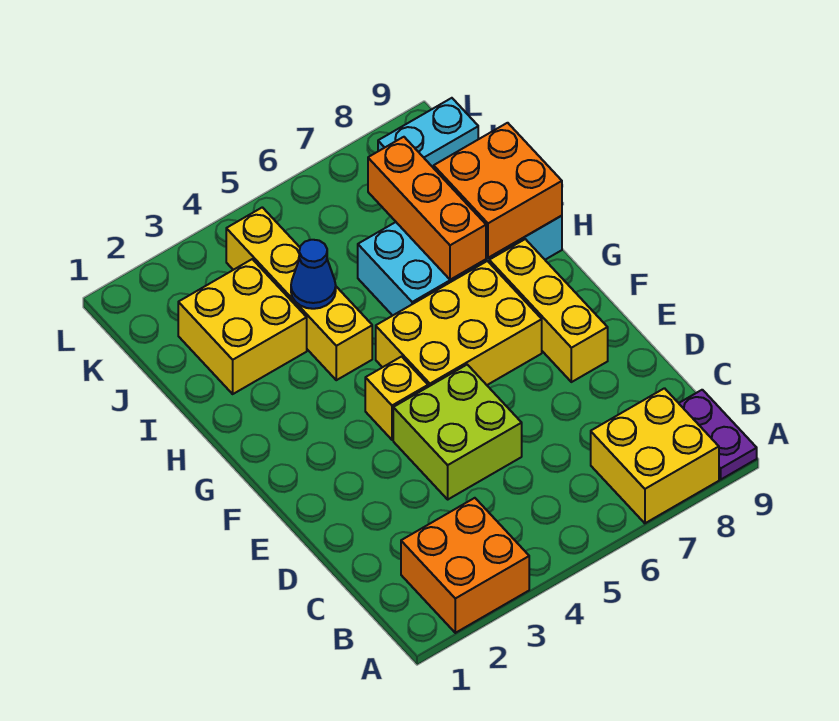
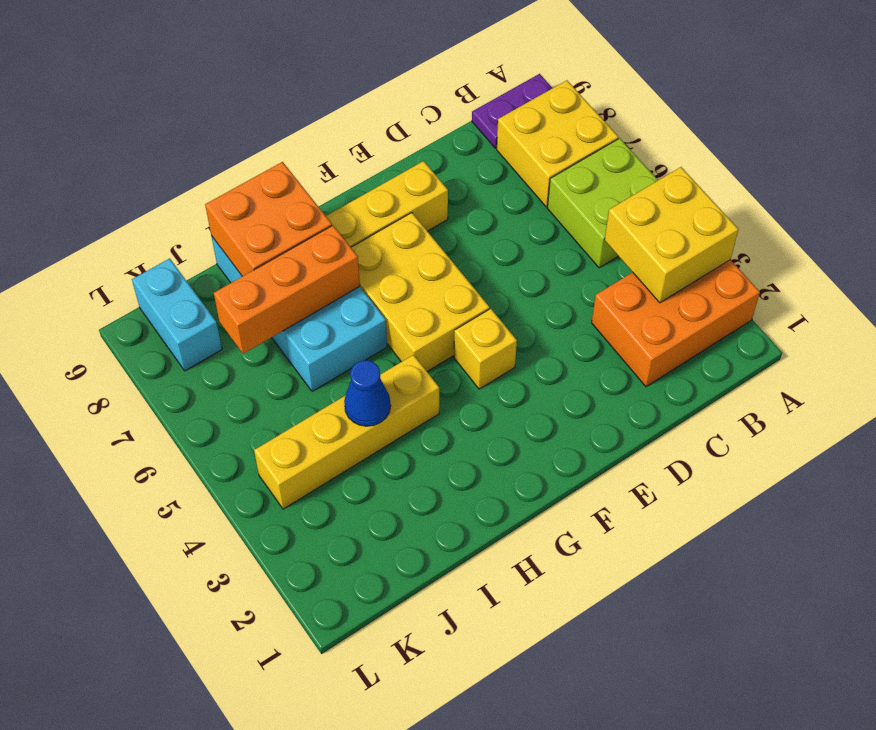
orange brick A2:B3 level 1 -> orange brick A2:C3 level 1
lime brick D4:E5 level 1 -> lime brick A5:B6 level 1
yellow brick I2:J3 level 1 -> yellow brick A3:B4 level 2

